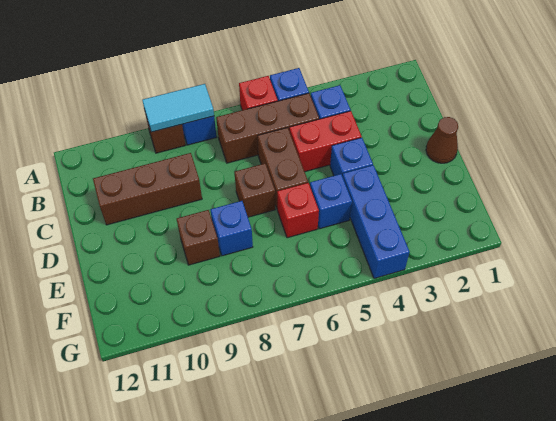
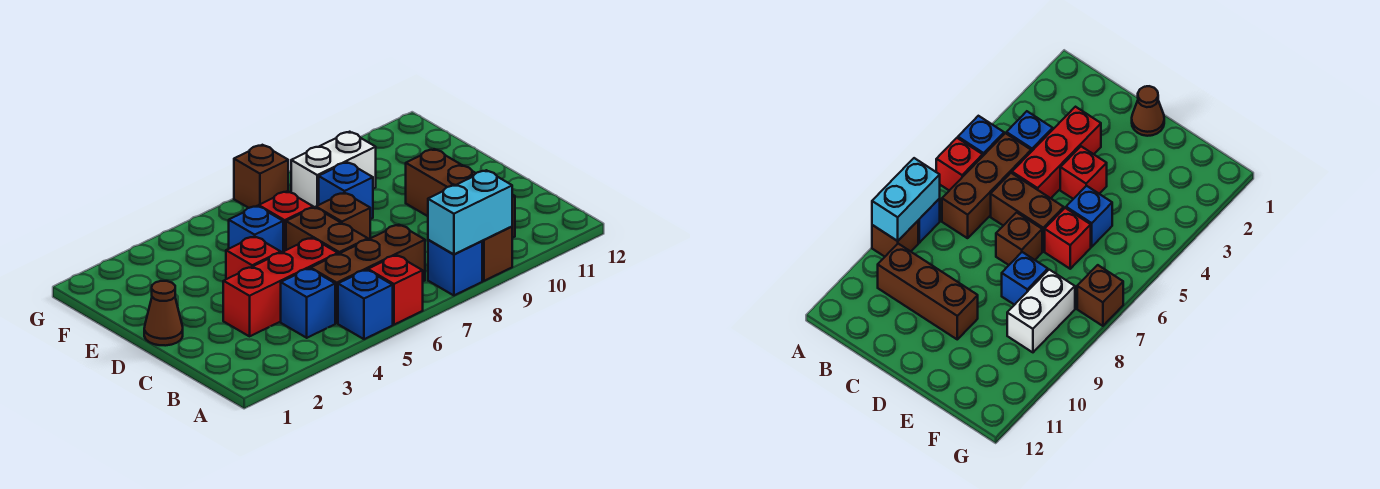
cyan tile A8:A9 level 2 -> cyan brick A8:A9 level 2
red brick C4:C5 level 1 -> red brick C3:C5 level 1
brown brick C9:C11 level 1 -> brown brick B10:D10 level 1
blue brick D4 level 1 -> red brick D4 level 1
blue brick E4:G4 level 1 -> none
brown brick E9 level 1 -> brown brick G7 level 1
none -> white brick F8:F9 level 1

